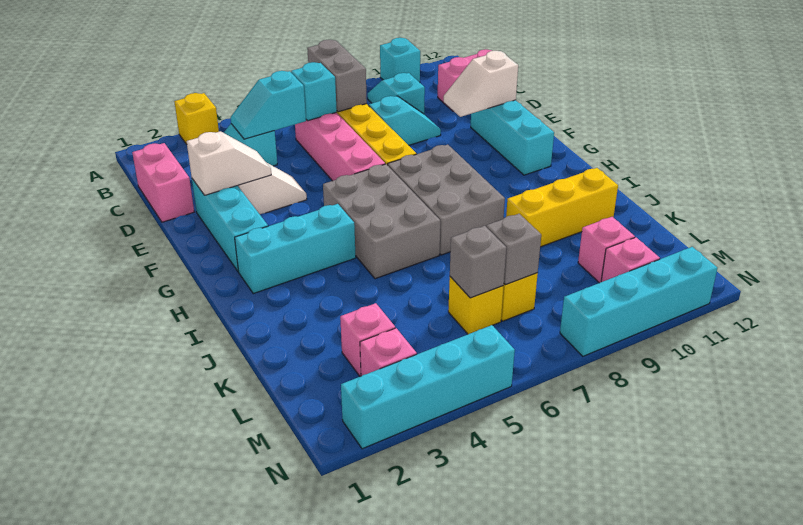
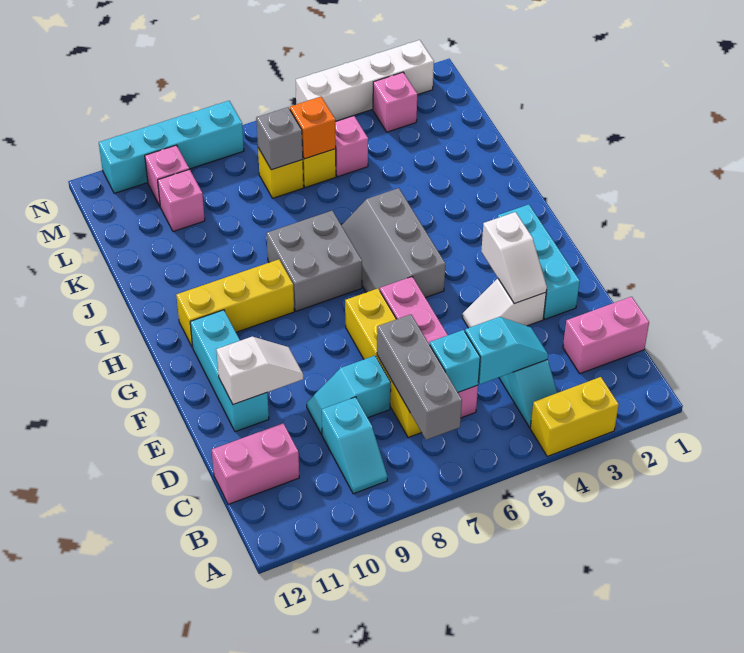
yellow brick A3 level 1 -> yellow brick A3:A4 level 1
cyan brick A10 level 1 -> none
grey brick B7:C7 level 2 -> grey brick B7:D7 level 2
pink brick C1:D1 level 1 -> pink brick C1:C2 level 1
white slope E2:E3 level 2 top 2 -> white slope E3:F3 level 2 top F
grey brick G5:I6 level 1 -> grey slope G5:I6 level 1 top 5
grey brick G7:I8 level 1 -> grey brick H7:I8 level 1
cyan brick H2:H4 level 1 -> none
yellow brick J9:J11 level 1 -> yellow brick H9:H11 level 1
pink brick L3 level 1 -> pink brick L5 level 1
grey brick L6 level 2 -> orange brick L6 level 2
cyan brick N2:N5 level 1 -> white brick N2:N5 level 1

